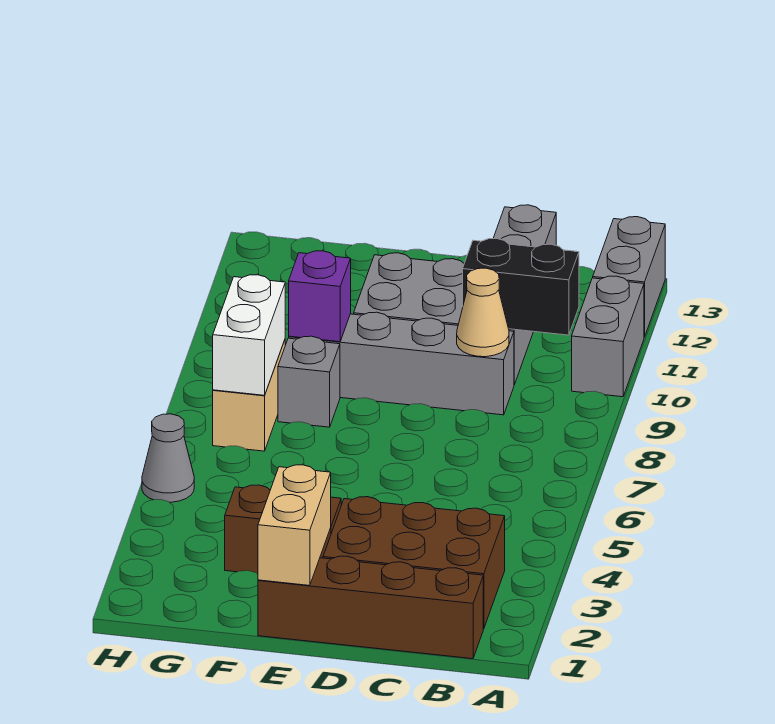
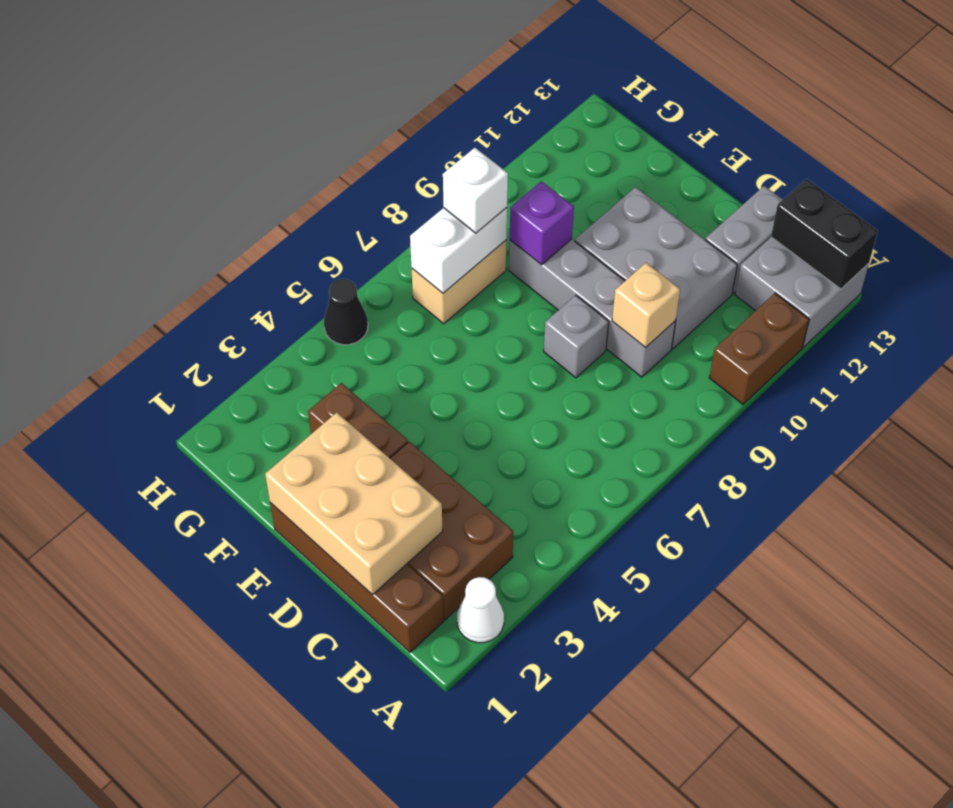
none -> white cone A2 level 1
grey brick A10:A11 level 1 -> brown brick A10:A11 level 1
grey brick A12:A13 level 1 -> grey brick A12:B13 level 1
black brick B10:C10 level 2 -> black brick A13:B13 level 2
tan cone C9 level 2 -> tan brick C9 level 2
tan brick E1:E2 level 2 -> tan brick C1:E2 level 2
grey brick F8 level 1 -> grey brick D8 level 1
none -> white brick G8 level 3
grey cone H5 level 1 -> black cone H5 level 1

